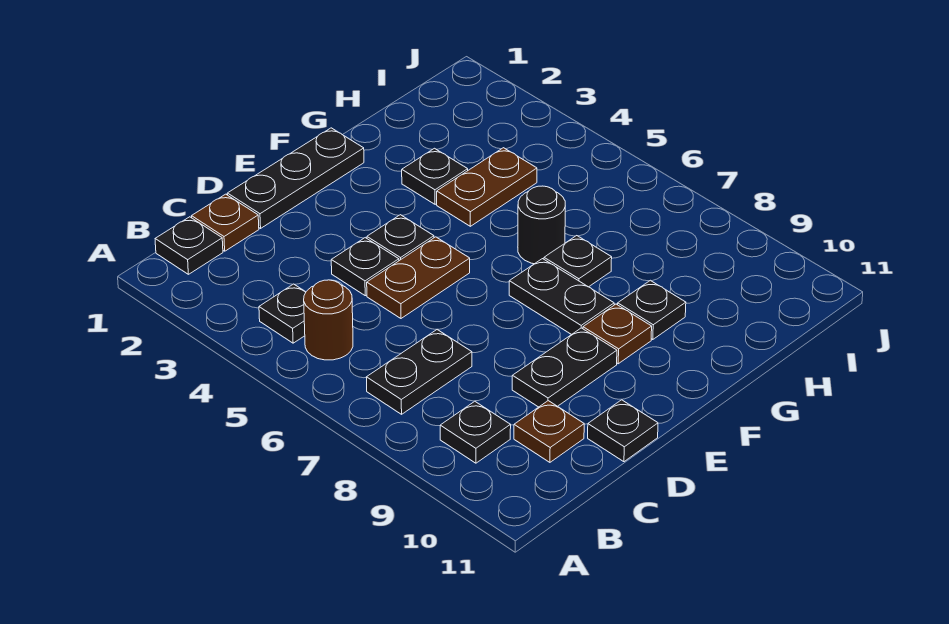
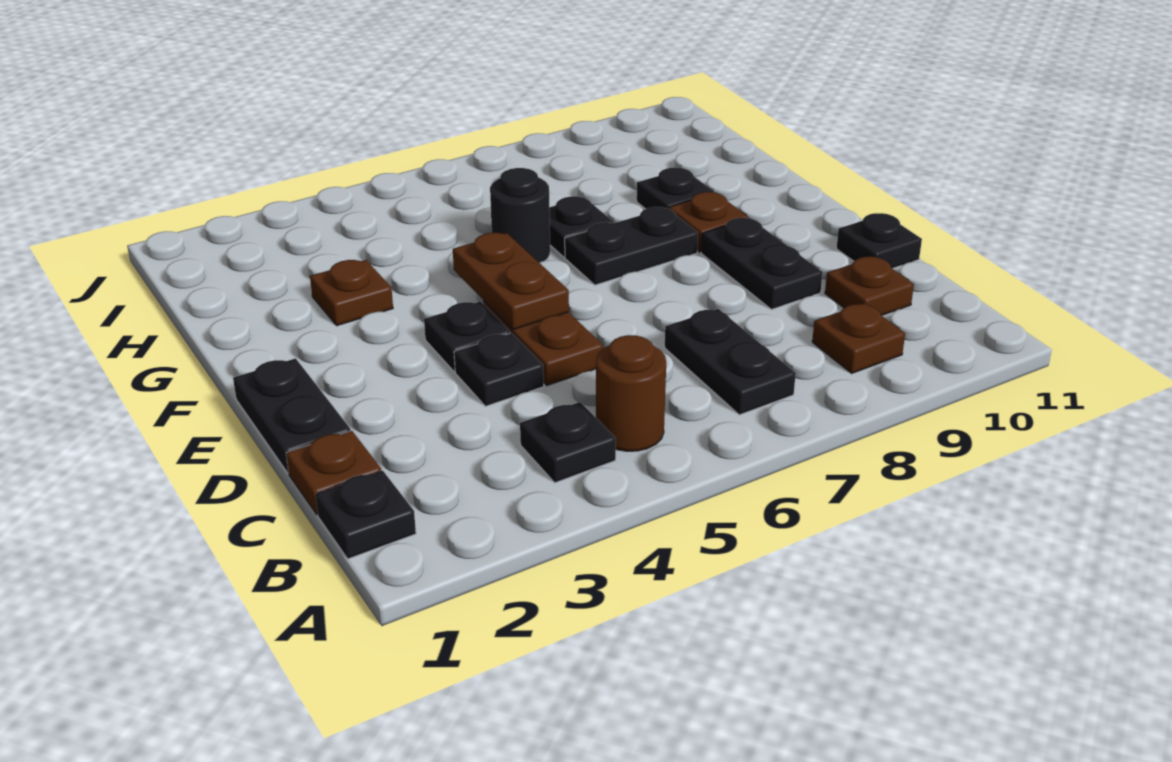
black plate B9 level 1 -> brown plate B9 level 1
black plate D1:F1 level 1 -> black plate D1:E1 level 1
black plate G3 level 1 -> brown plate G3 level 1
brown plate G4:H4 level 1 -> brown plate E5:F5 level 2

